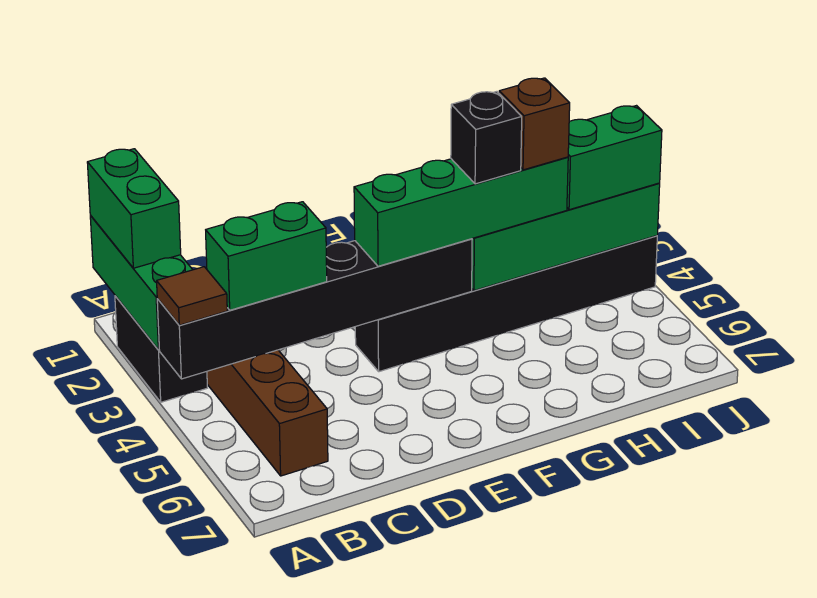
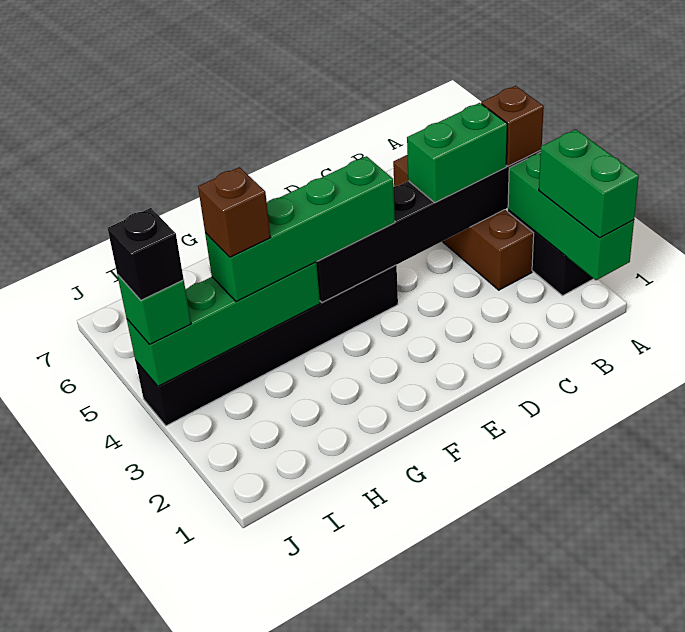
brown tile A4 level 3 -> brown brick A4 level 3
black brick G4 level 4 -> black brick J4 level 4
green brick I4:J4 level 3 -> green brick J4 level 3

